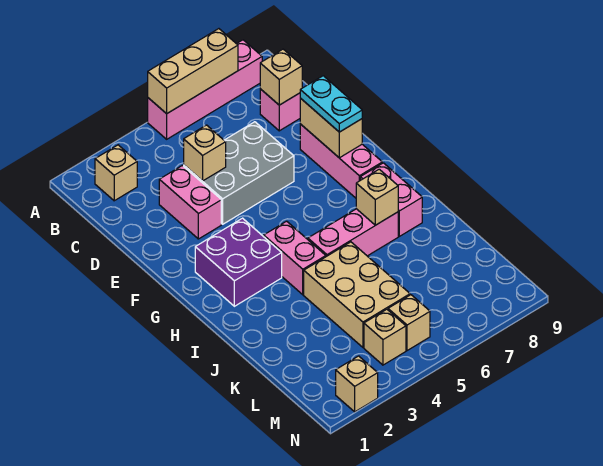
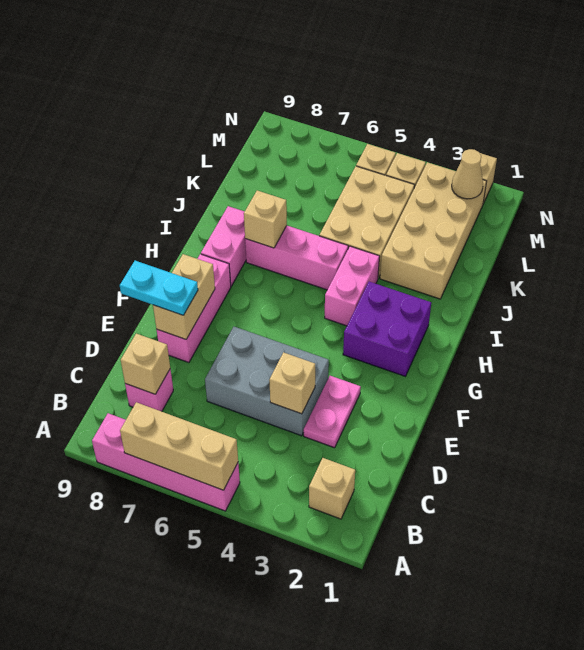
pink brick D3:E3 level 1 -> pink plate D3:E3 level 1
cyan plate E8:F8 level 3 -> cyan plate E8:E9 level 3
none -> tan brick J2:M3 level 1
none -> tan cone M2 level 2

